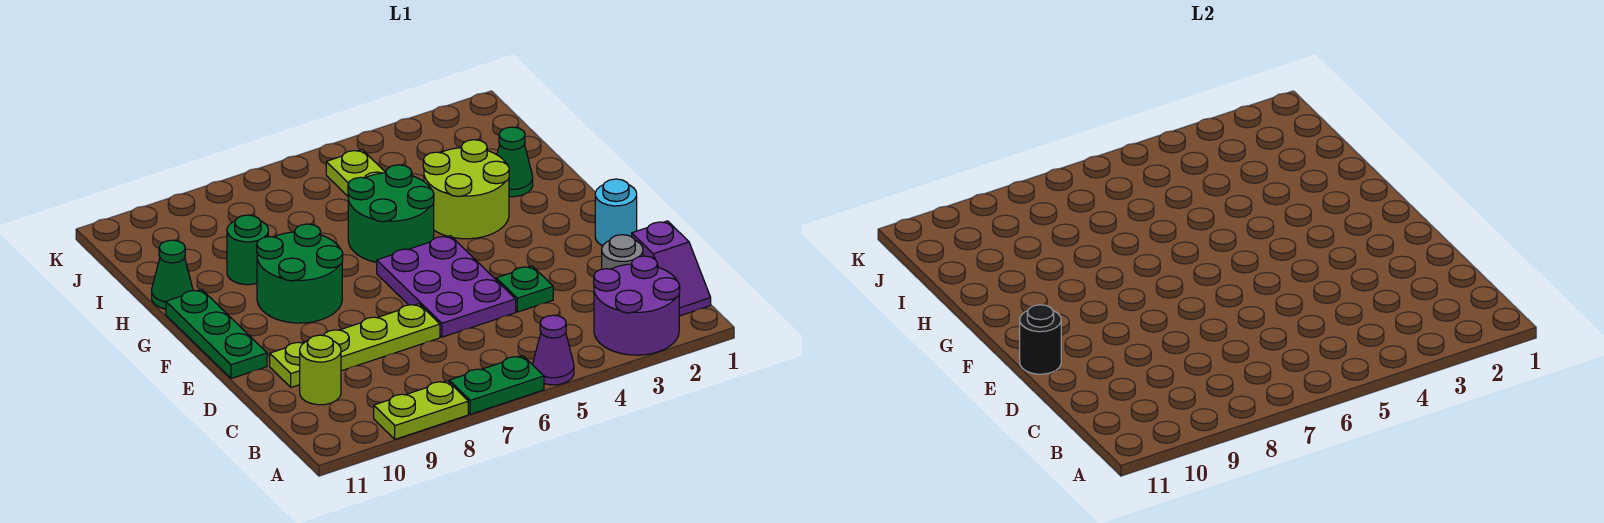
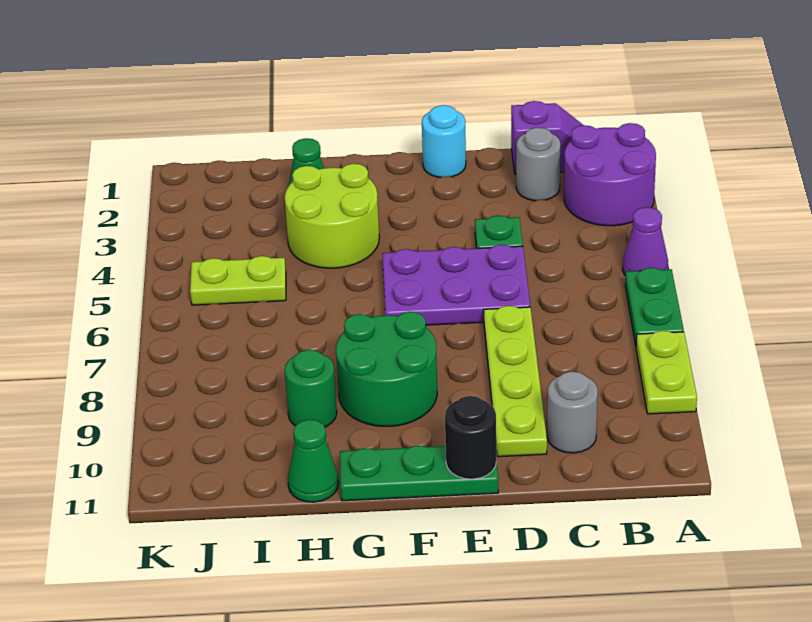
lime round brick C10 level 1 -> grey round brick C10 level 1
green round brick G5:H6 level 1 -> none

